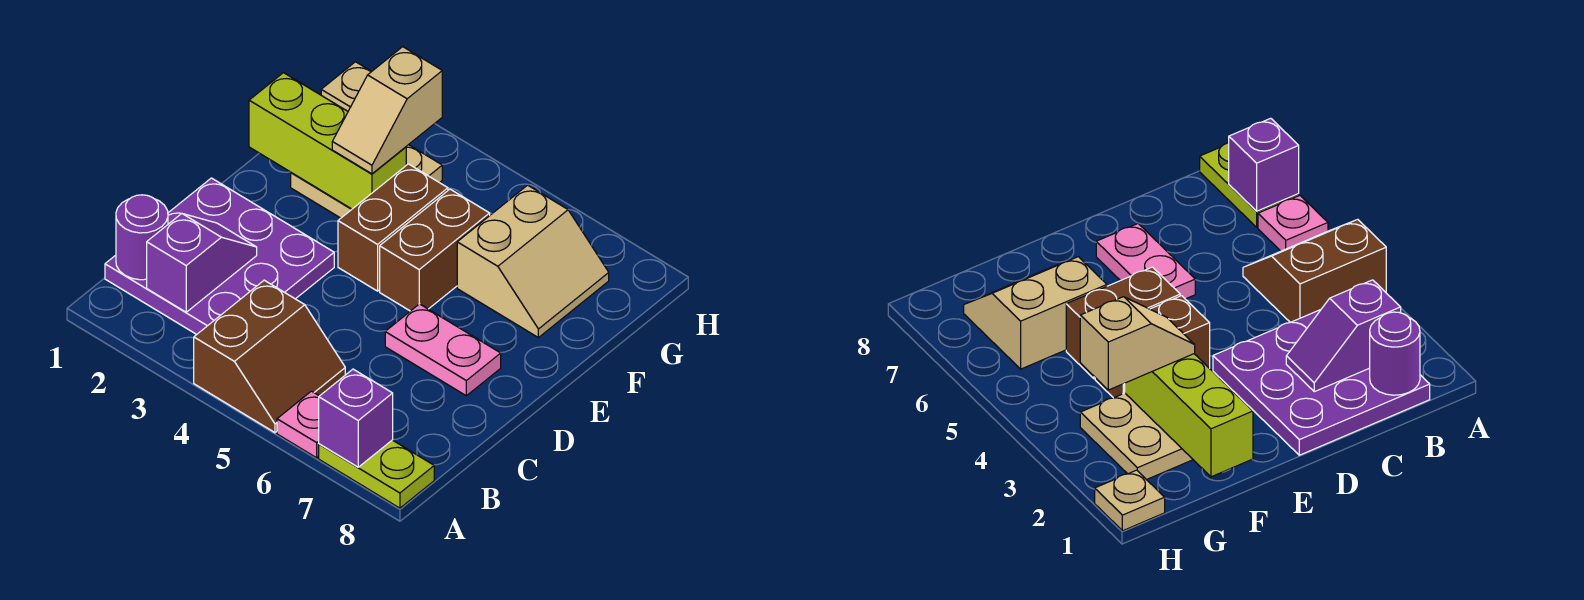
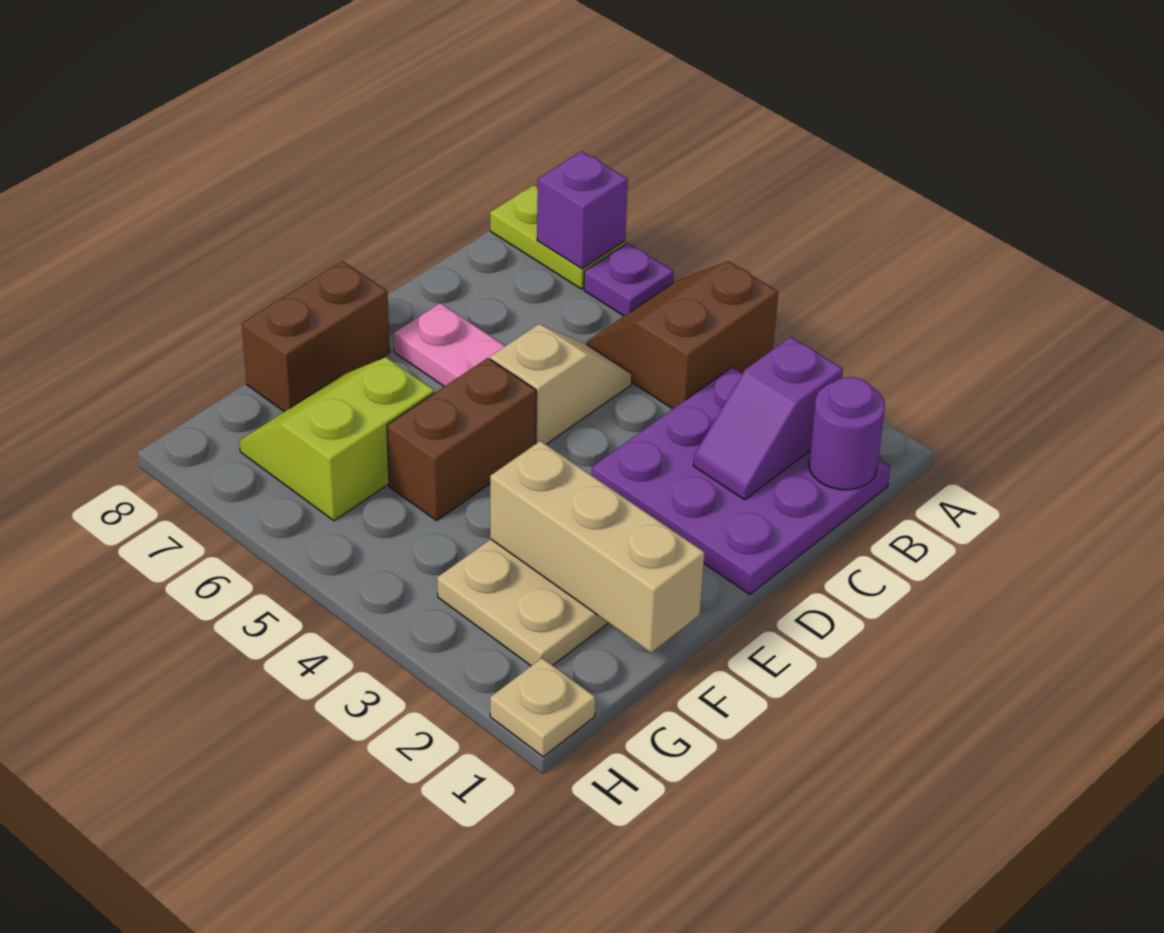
pink plate A6 level 1 -> purple plate A6 level 1
brown brick E4:F4 level 1 -> brown brick E8:F8 level 1
lime brick F1:F3 level 2 -> tan brick F1:F3 level 2
tan slope F3:G3 level 3 top G -> tan slope C5:D5 level 1 top D
tan slope F6:G7 level 1 top 6 -> lime slope F6:G7 level 1 top 6

